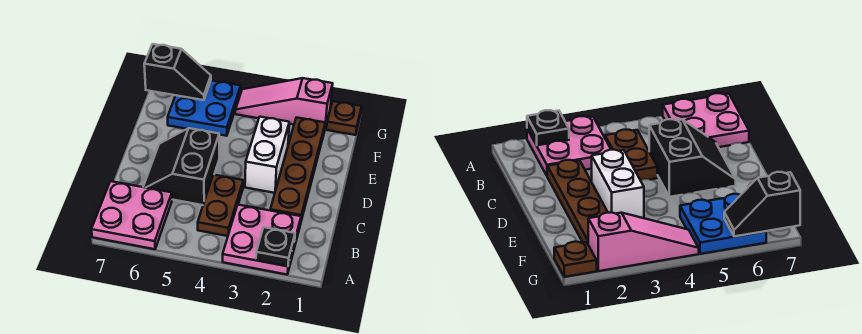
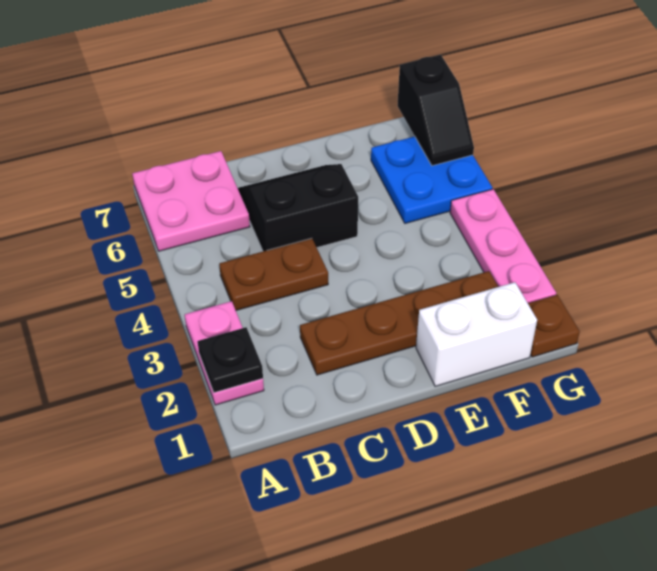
pink plate A2:B3 level 1 -> pink plate A2:A3 level 1
white brick D3:E3 level 1 -> white brick E1:F1 level 1
pink slope G2:G4 level 1 top 2 -> pink plate G2:G4 level 1

